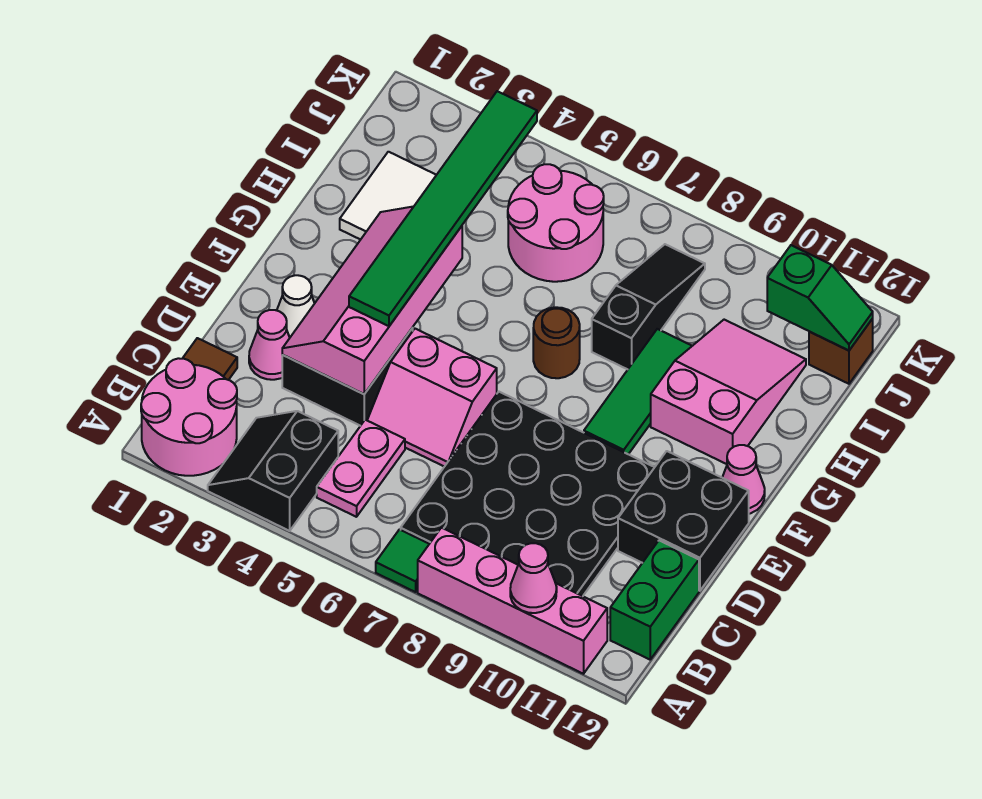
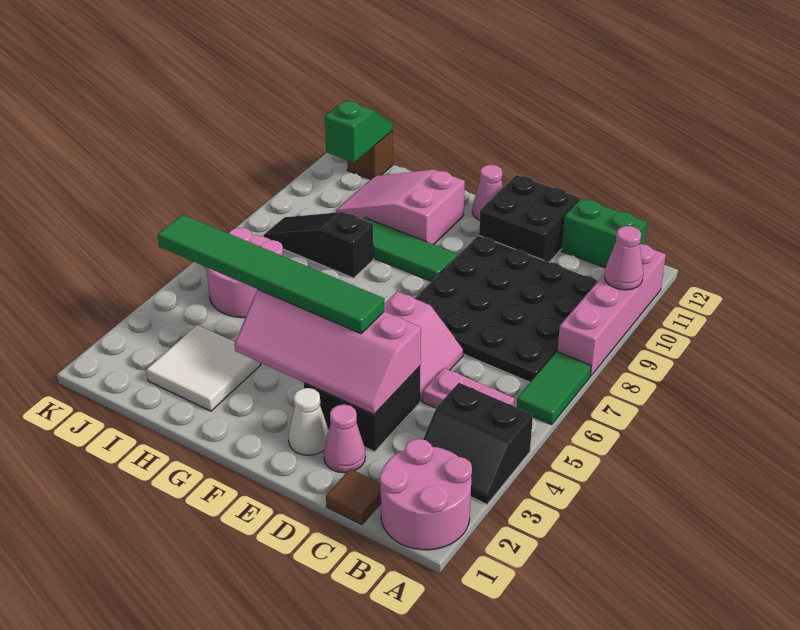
green tile A7 level 1 -> green tile A6:A7 level 1
brown round brick G7 level 1 -> none

